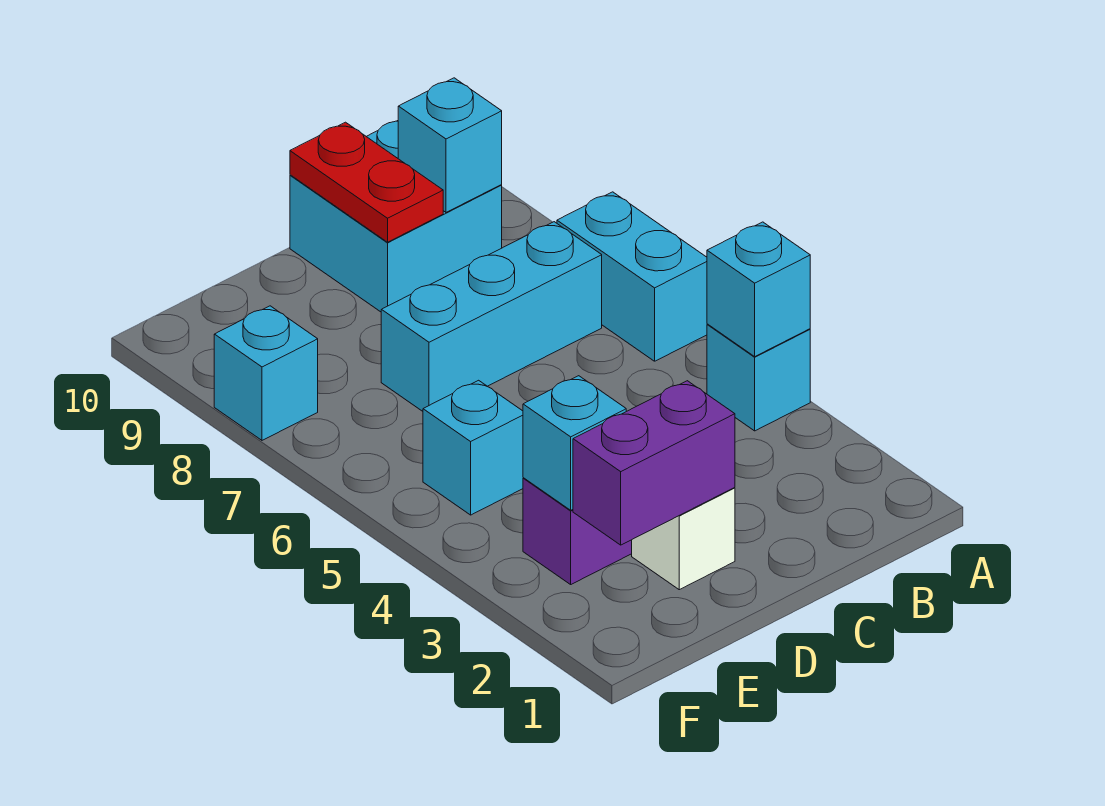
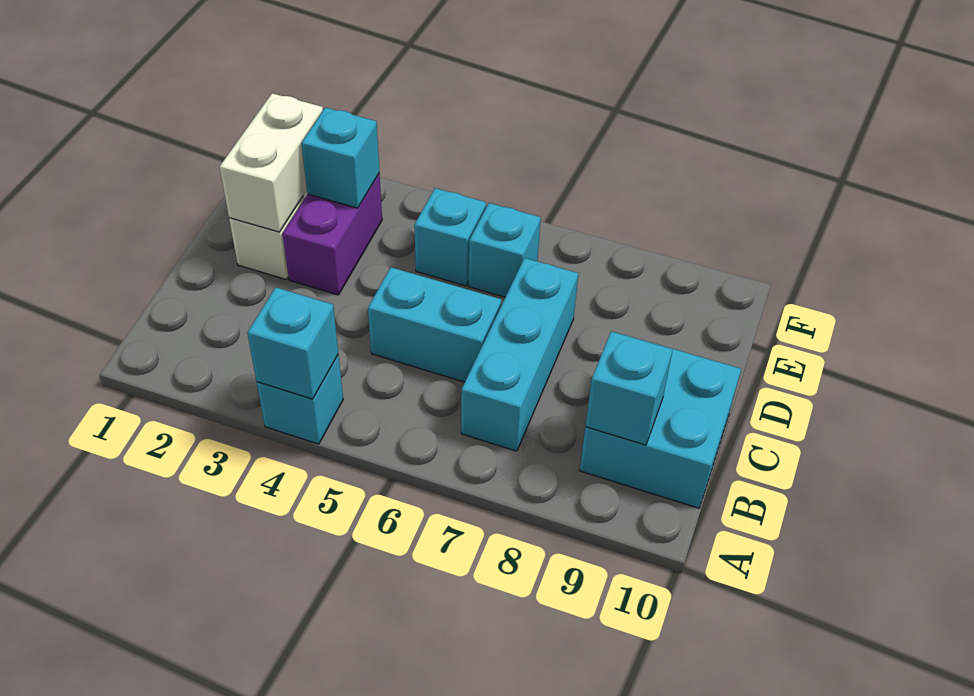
cyan brick A6:A7 level 1 -> cyan brick C5:C6 level 1
red plate C9:C10 level 2 -> none
purple brick D2:E2 level 2 -> white brick D2:E2 level 2
cyan brick F8 level 1 -> cyan brick E6 level 1

